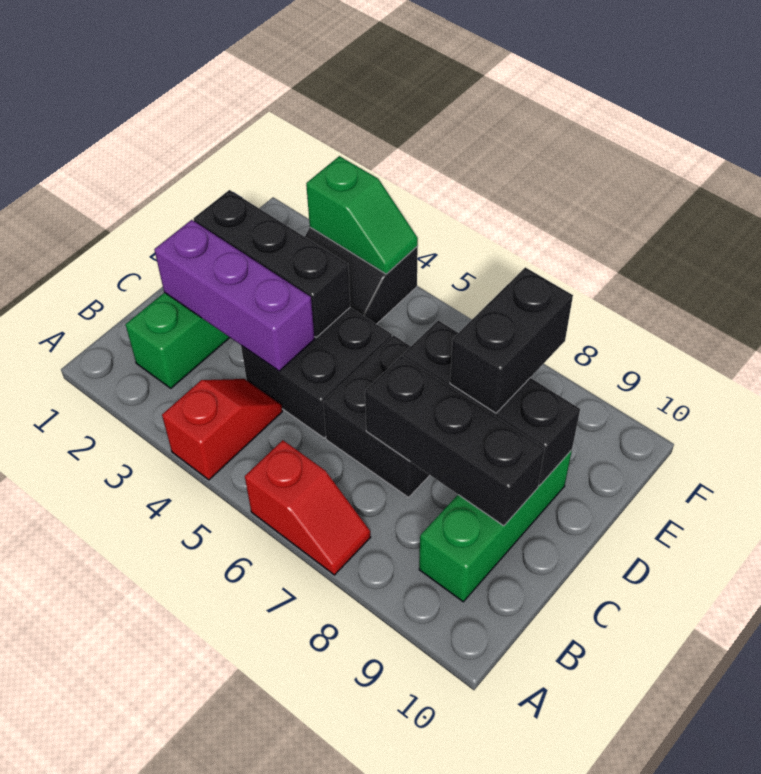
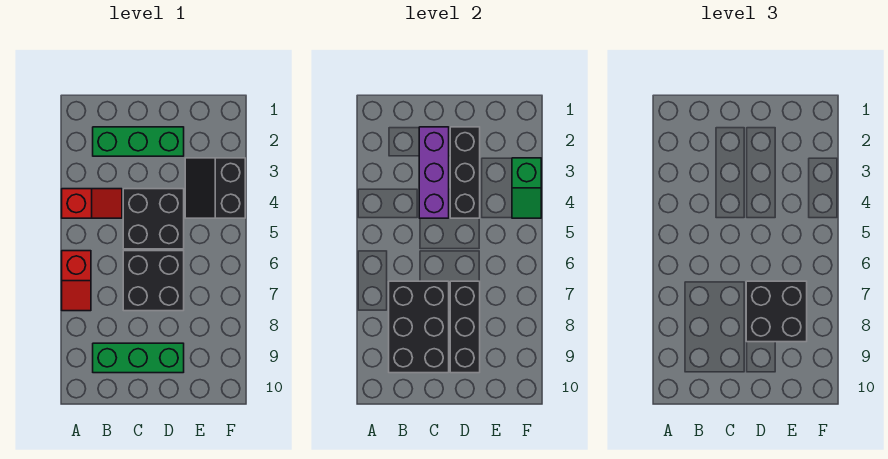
black brick C7:C9 level 2 -> black brick B7:C9 level 2
black brick D8:E8 level 3 -> black brick D7:E8 level 3

